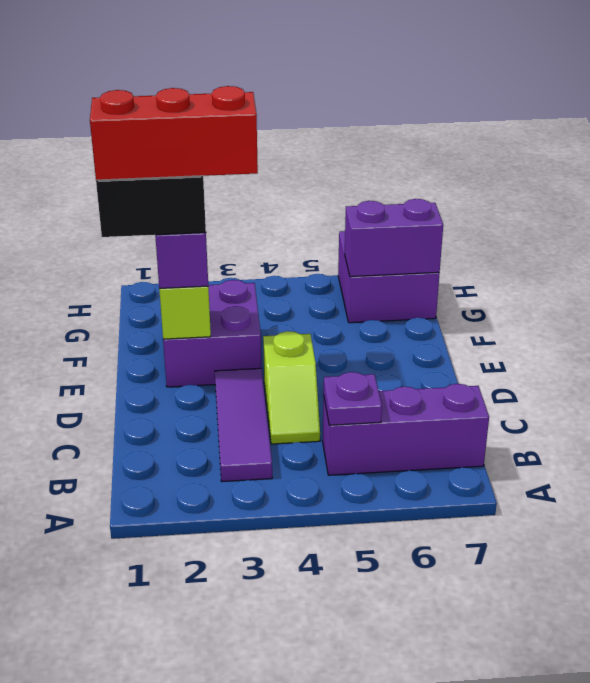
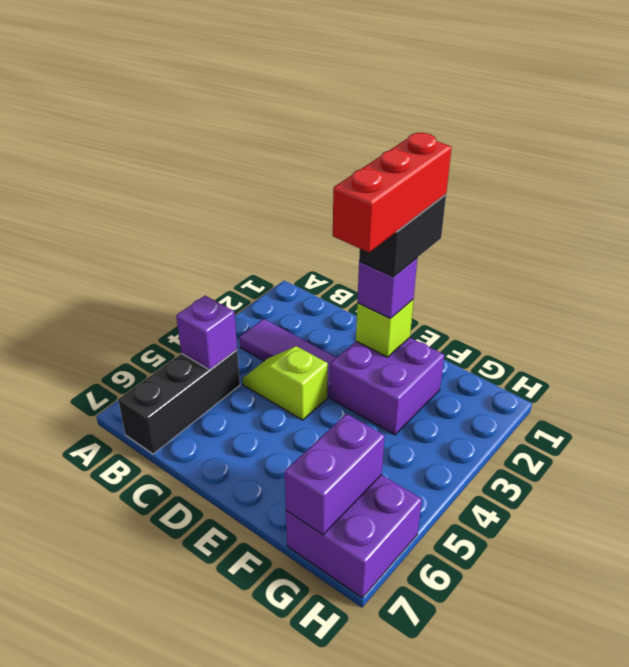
purple brick B5:B7 level 1 -> black brick B5:B7 level 1
purple plate B5 level 2 -> purple brick B5 level 2

